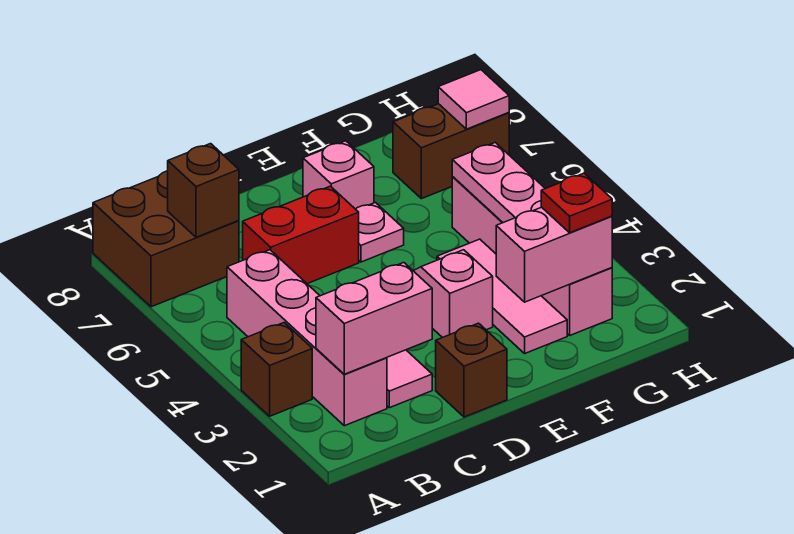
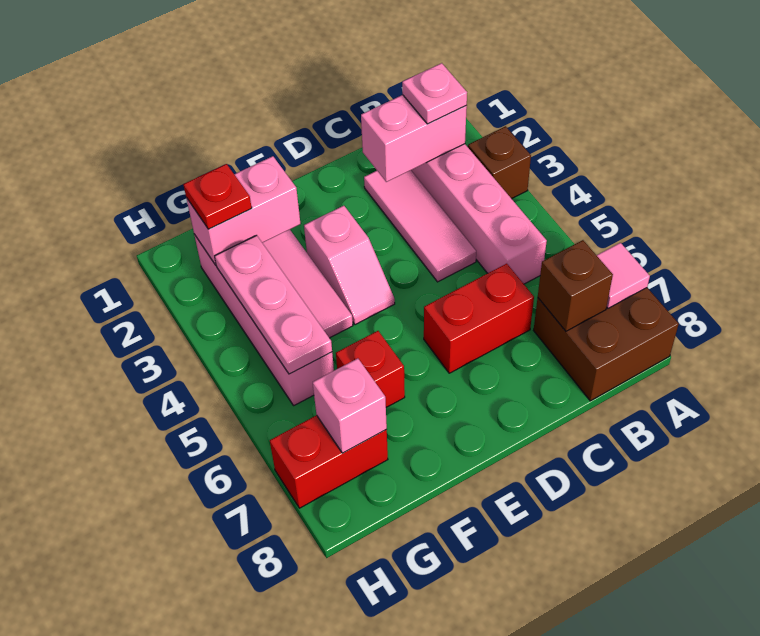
brown brick D1 level 1 -> none
pink plate E6 level 1 -> pink plate B2 level 3
pink brick E7 level 1 -> pink brick G7 level 2
none -> red brick F6 level 1
brown brick G7:H7 level 1 -> red brick G7:H7 level 1
pink tile H7 level 2 -> pink tile A7 level 2

